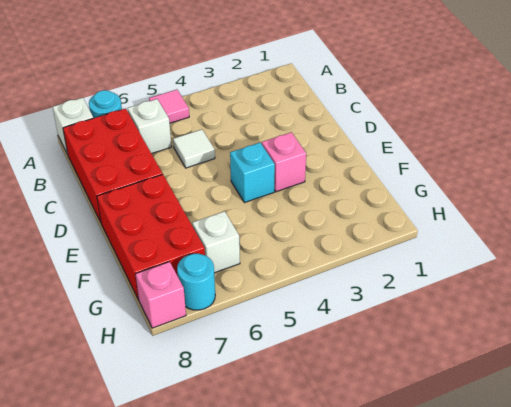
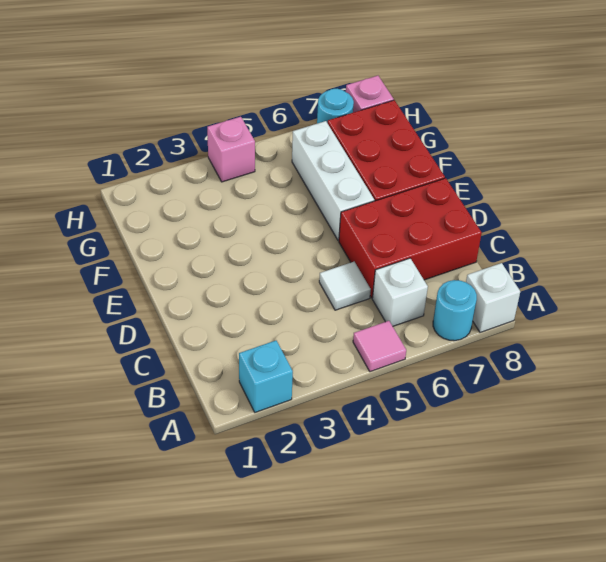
red brick B7:D8 level 1 -> red brick C6:D8 level 1
pink brick E3 level 1 -> pink brick H4 level 1
cyan brick E4 level 1 -> cyan brick A2 level 1
white brick G6 level 1 -> white brick E6:G6 level 1

